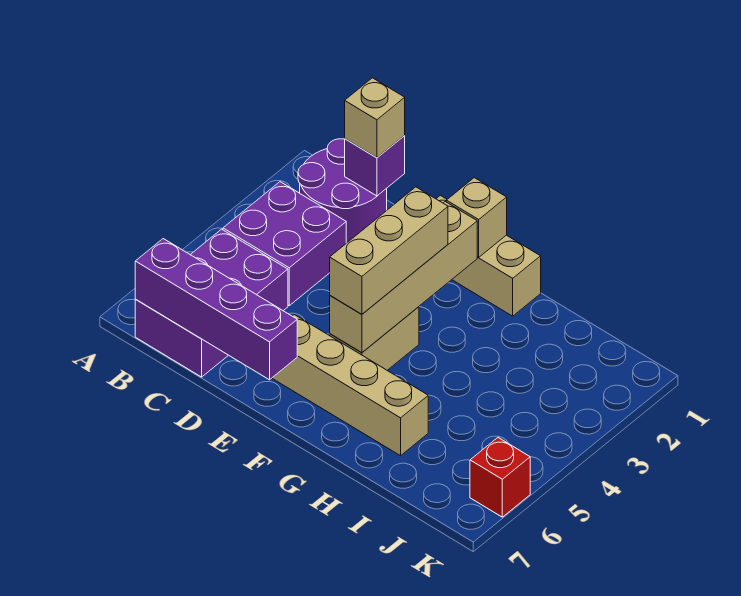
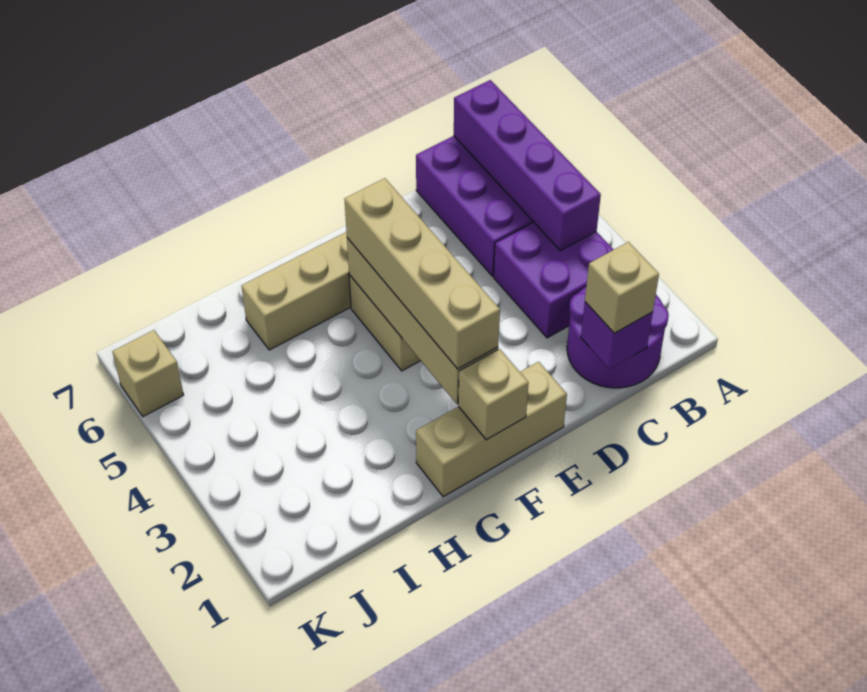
purple brick B7:E7 level 2 -> purple brick B4:B7 level 2
tan brick F3:F5 level 3 -> tan brick F2:F5 level 3
red brick K6 level 1 -> tan brick K6 level 1

